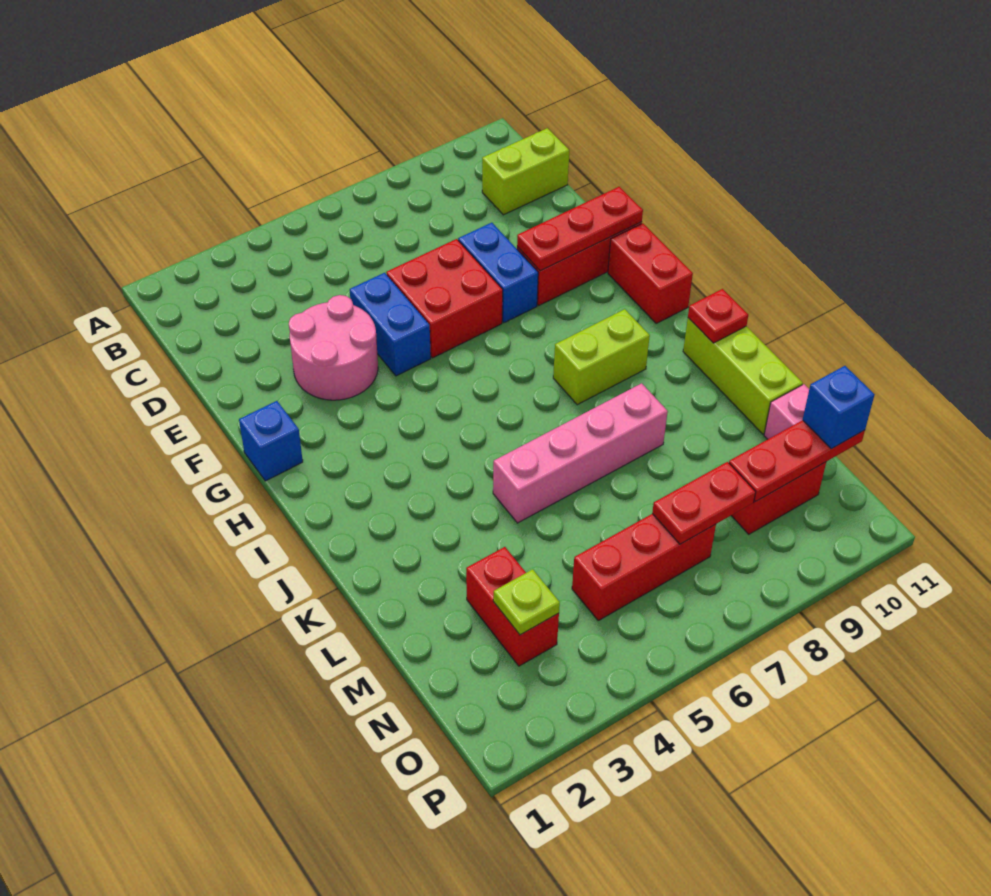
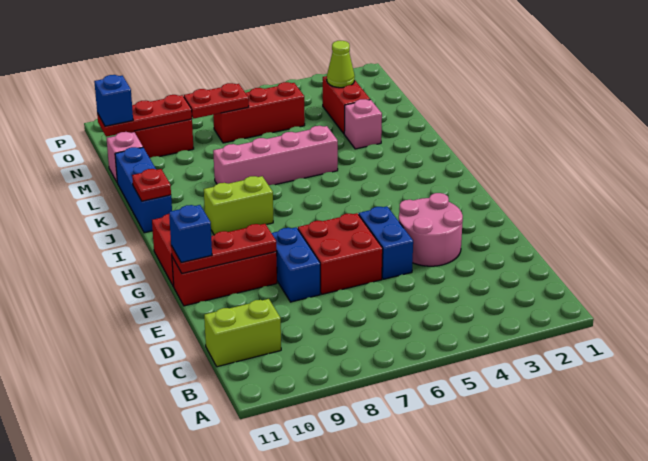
blue brick G1 level 1 -> blue brick F11 level 3
lime brick J11:L11 level 1 -> blue brick J11:L11 level 1
none -> pink brick L3 level 1
lime plate N3 level 2 -> lime cone N3 level 2

